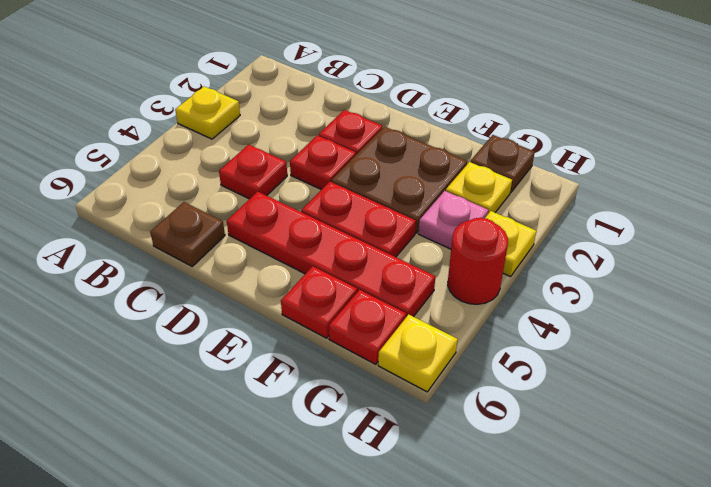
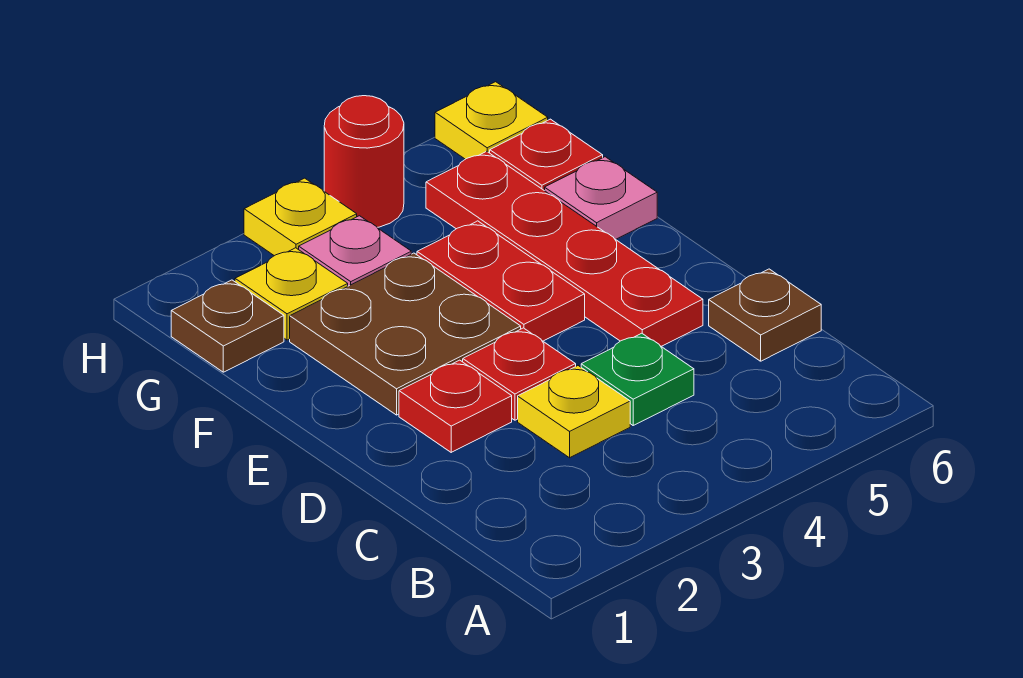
yellow plate A3 level 1 -> yellow plate C3 level 1
red plate C4 level 1 -> green plate C4 level 1
red plate F6 level 1 -> pink plate F6 level 1

